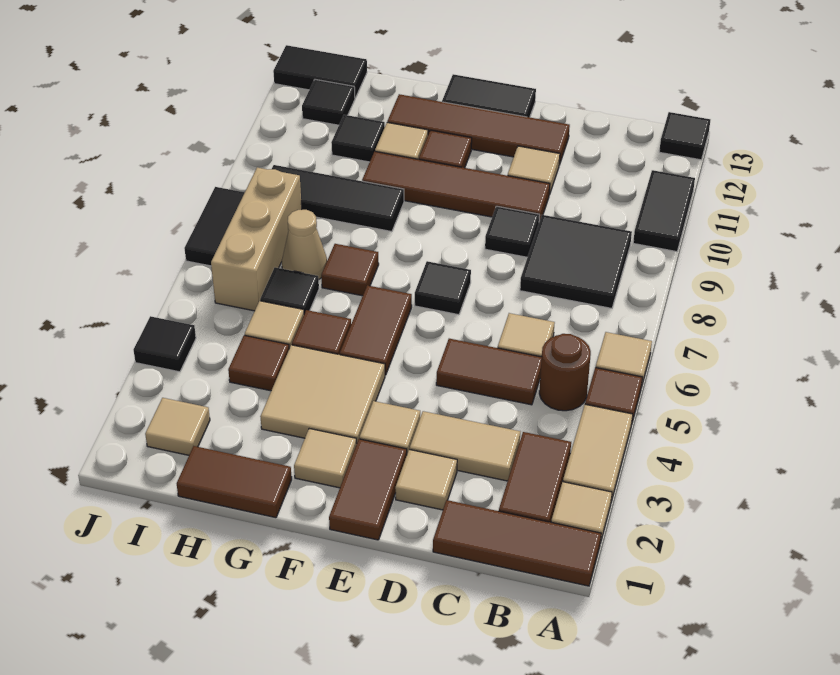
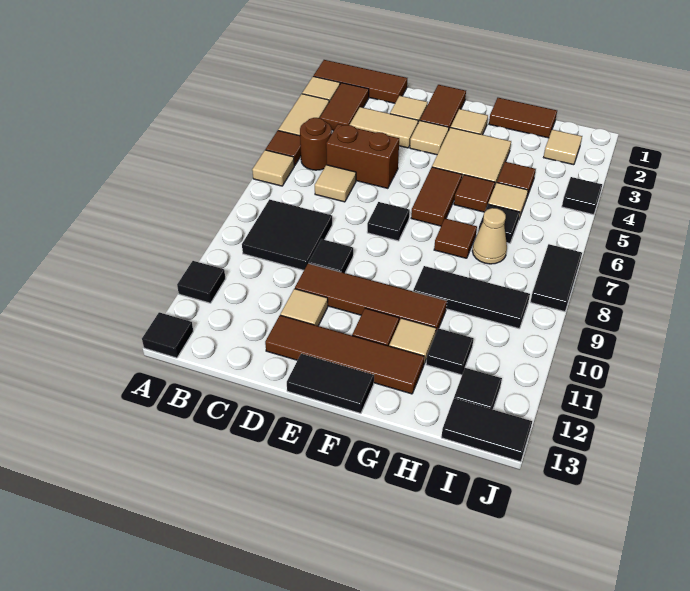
black tile A10:A11 level 1 -> black tile A11 level 1
brown tile C5:D5 level 1 -> brown brick C5:D5 level 1
tan brick I6:I8 level 1 -> none

